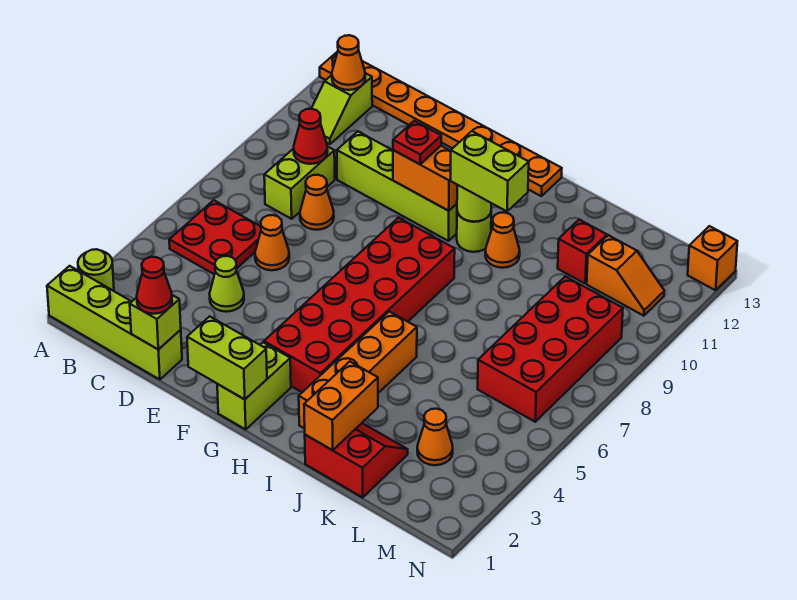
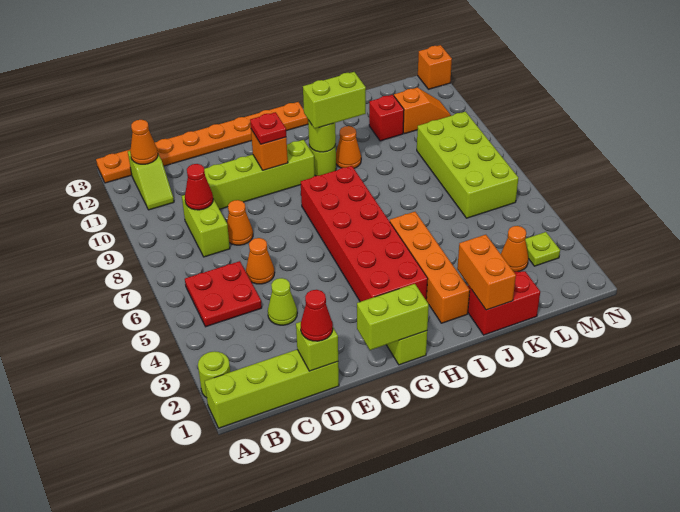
orange brick F10:G10 level 2 -> orange brick F10 level 2
red brick L6:M9 level 1 -> lime brick L6:M9 level 1
none -> lime plate M3 level 1

